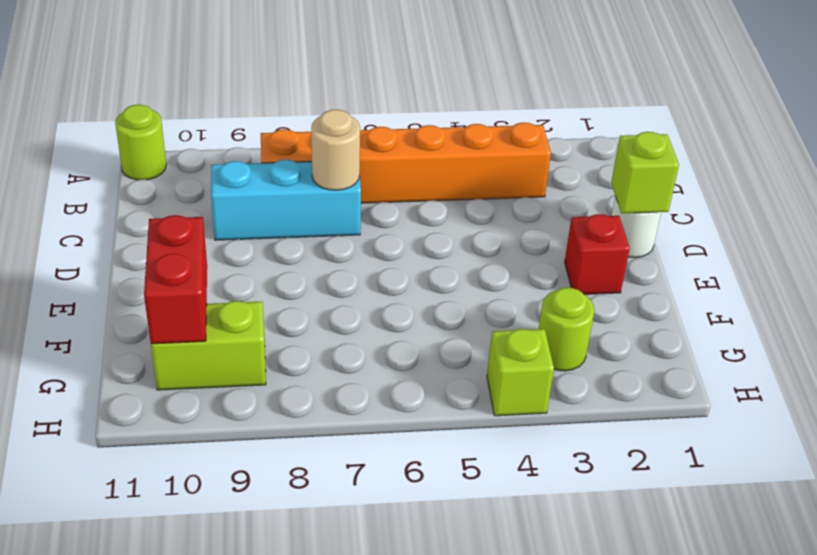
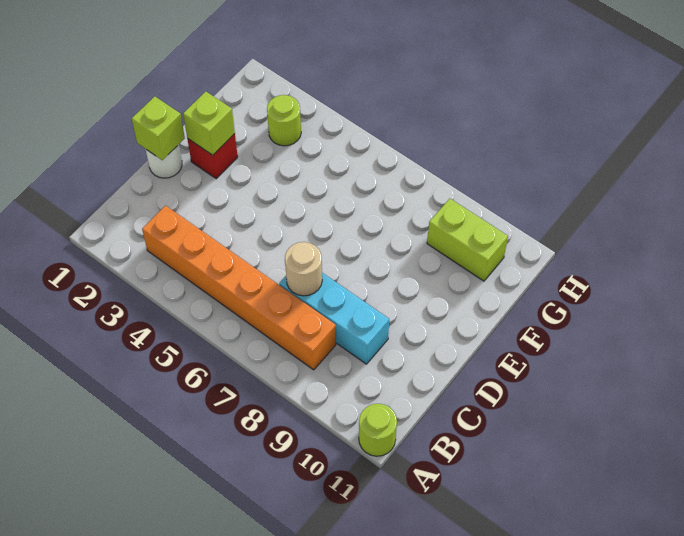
red brick F10:G10 level 2 -> none
lime brick H4 level 1 -> lime brick E2 level 2

